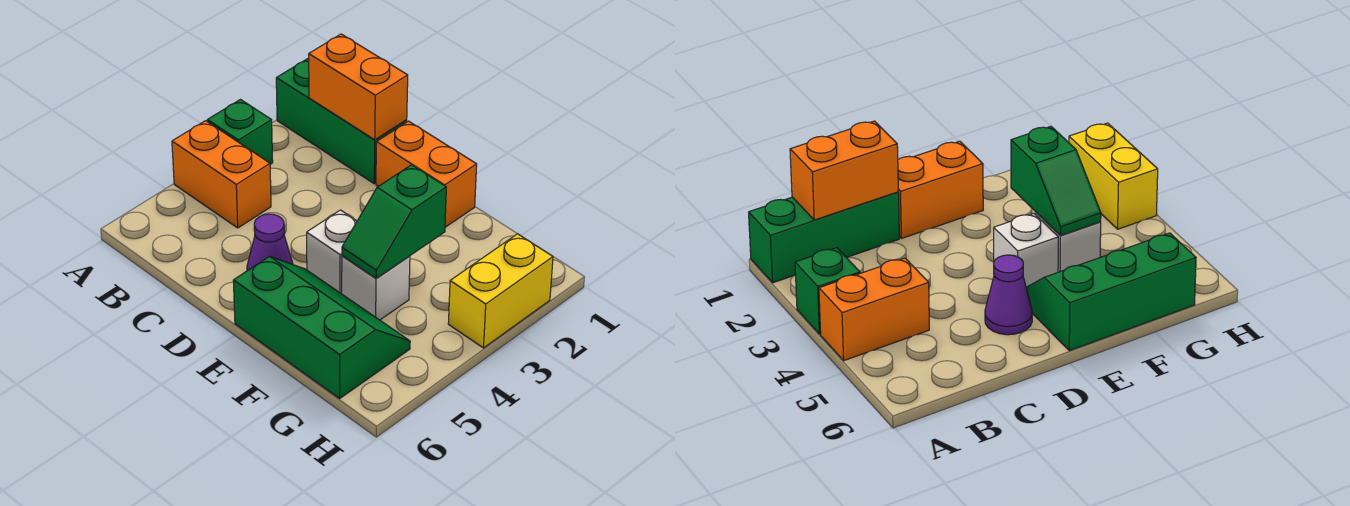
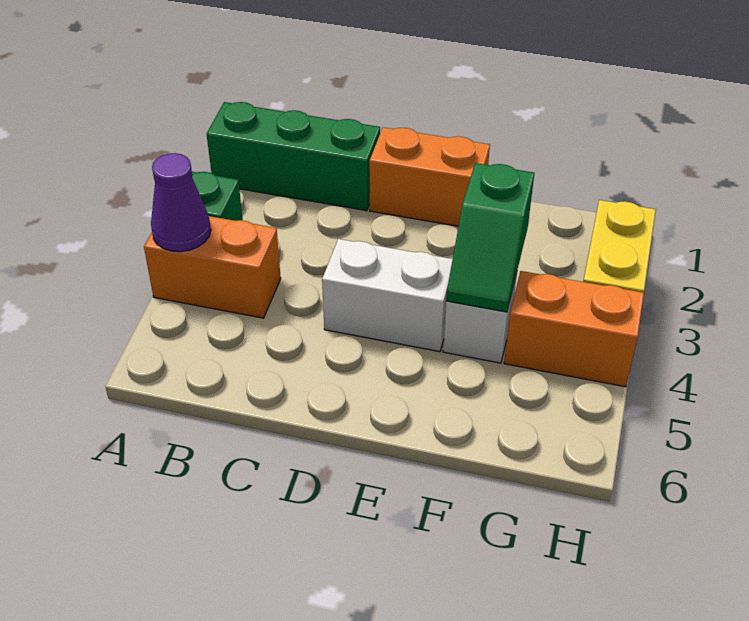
orange brick B1:C1 level 2 -> orange brick G4:H4 level 1
purple cone D5 level 1 -> purple cone A4 level 2
white brick E4 level 1 -> white brick D4:E4 level 1
green slope E5:G6 level 1 top 6 -> none

